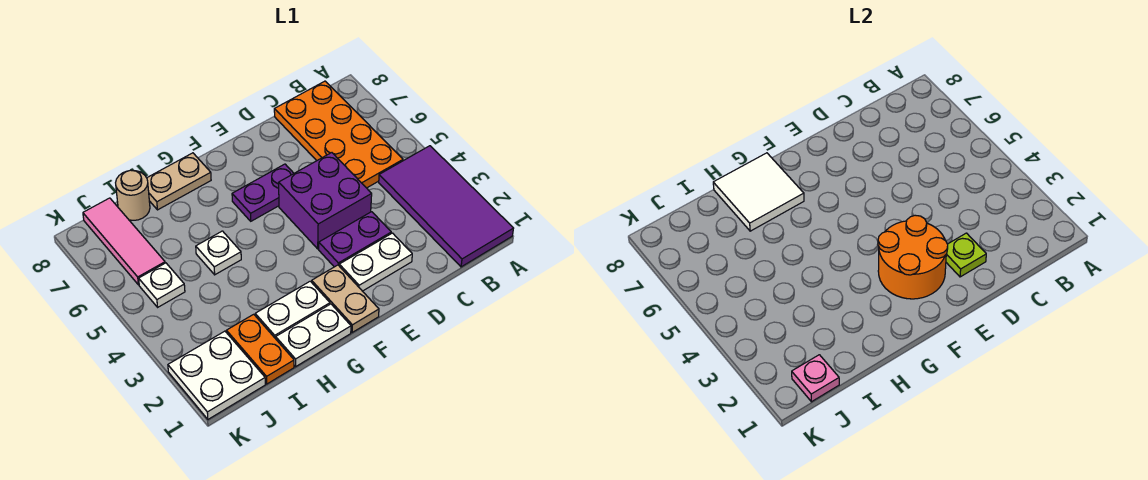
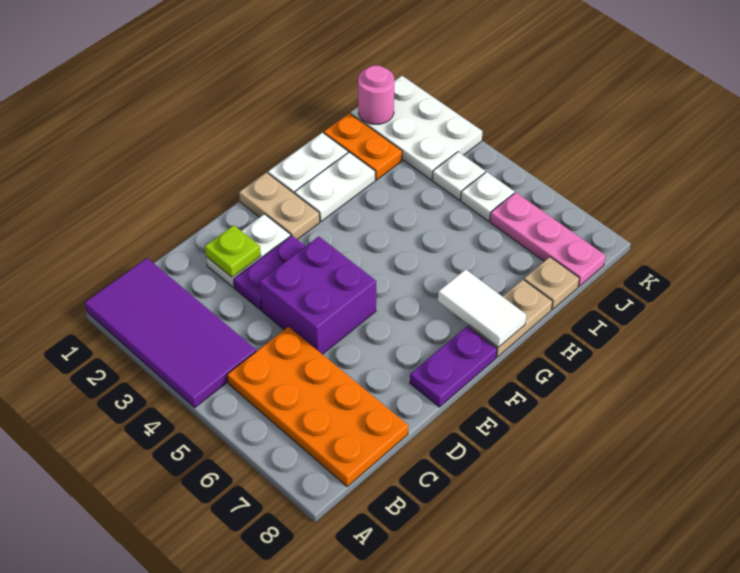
orange round brick E2:F3 level 2 -> none
purple plate E6:F6 level 1 -> purple plate E8:F8 level 1
white tile G7:H8 level 2 -> white tile G7:G8 level 2
white plate H5 level 1 -> white plate J4 level 1
tan round brick I8 level 1 -> tan plate I8 level 1
white plate J1:K2 level 1 -> white plate J1:K3 level 1
pink plate J1 level 2 -> pink round brick J1 level 2
pink tile J6:J8 level 1 -> pink plate J6:J8 level 1

